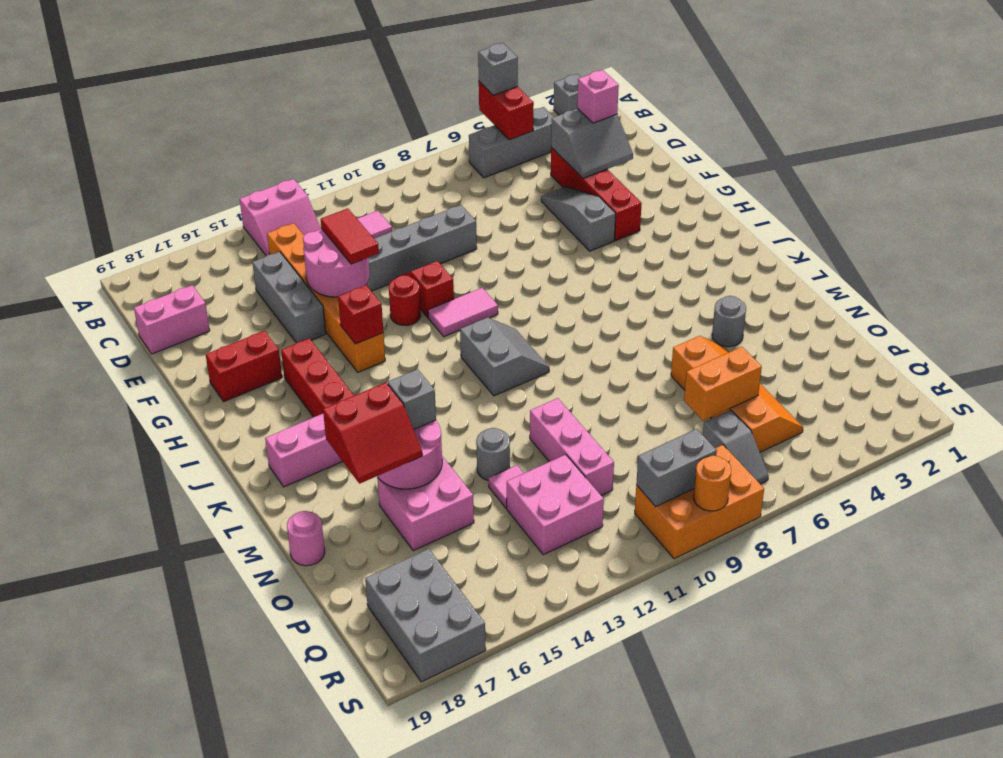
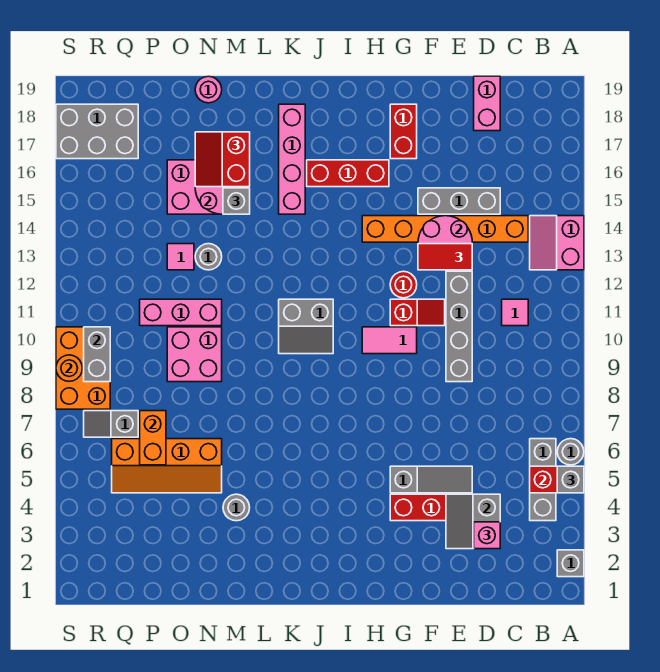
none -> grey round brick A6 level 1
pink tile H10:H11 level 1 -> pink tile G10:H10 level 1
red brick H14 level 2 -> none
pink brick P12:Q13 level 1 -> pink brick N9:O10 level 1

